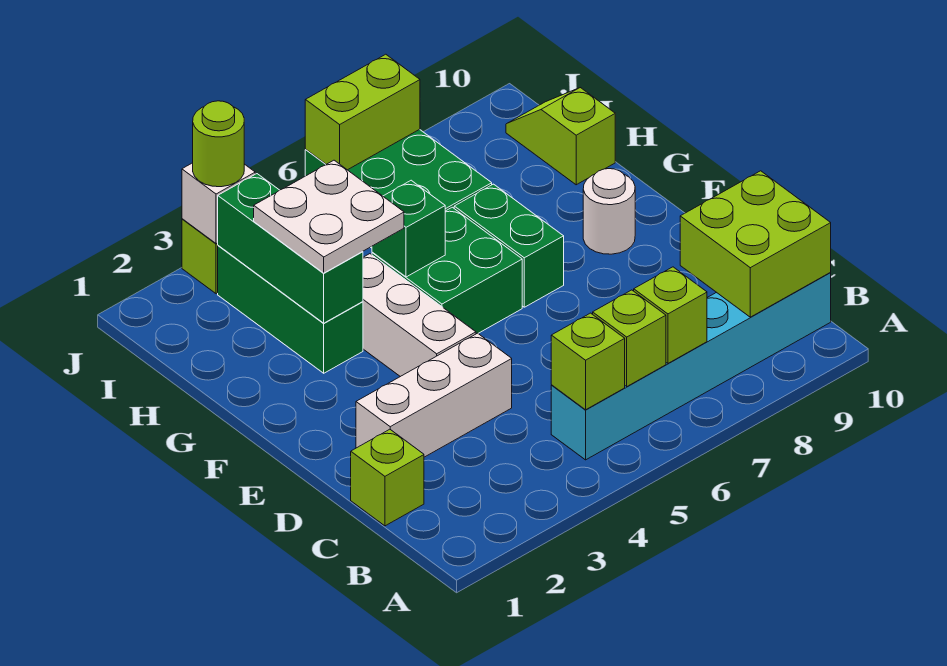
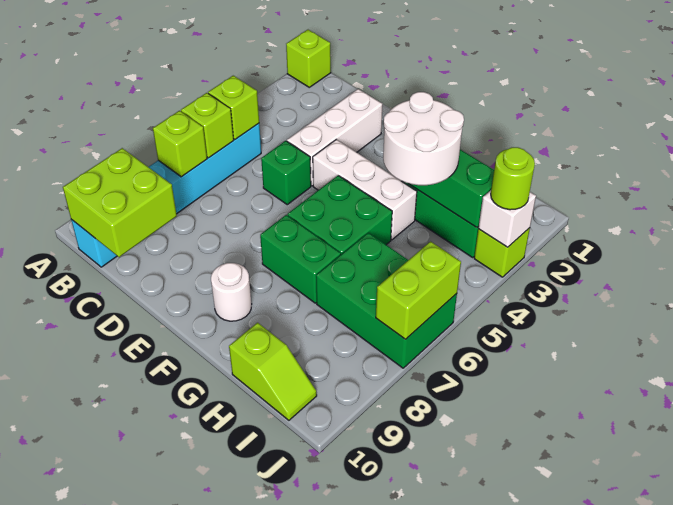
lime brick C1 level 1 -> lime brick A1 level 1
white plate G3:H4 level 3 -> white round brick G3:H4 level 3
green brick G5 level 2 -> green brick D5 level 1

